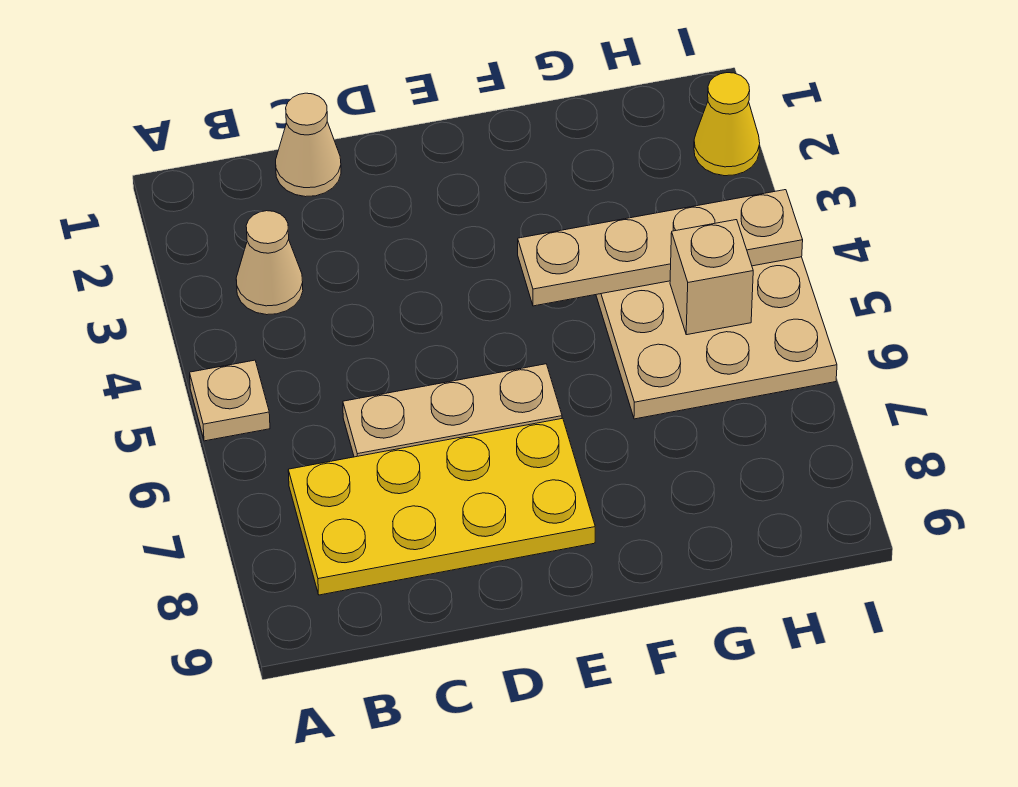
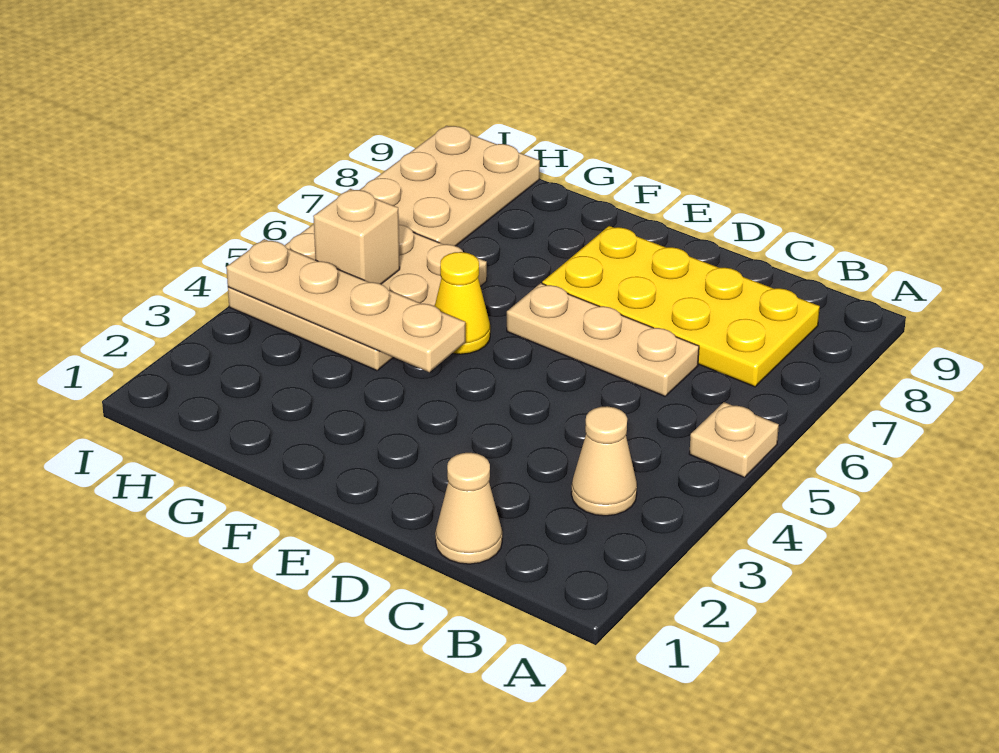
none -> tan plate H7:I9 level 1
yellow cone I2 level 1 -> yellow cone F5 level 1

